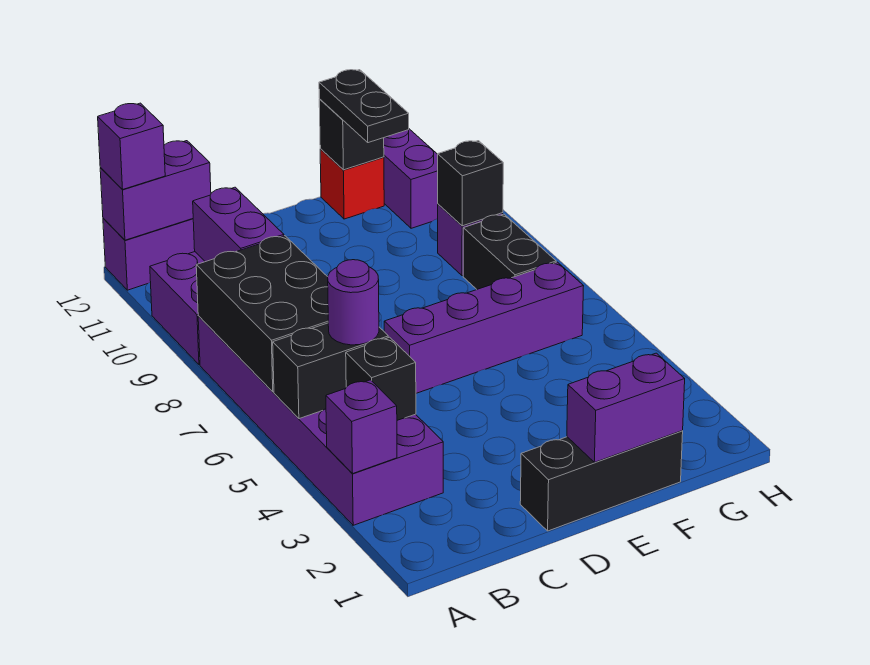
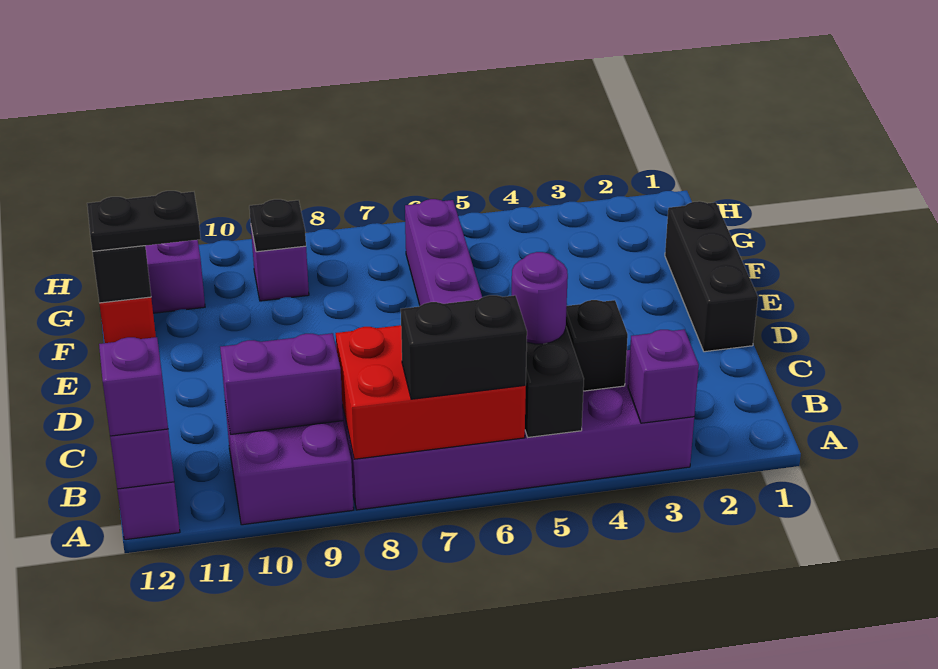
black brick A6:B8 level 2 -> red brick A6:B8 level 2
purple brick E1:F1 level 2 -> none
black brick G7:G8 level 1 -> black brick A6:A7 level 3
black brick G9 level 2 -> black plate G9 level 2

